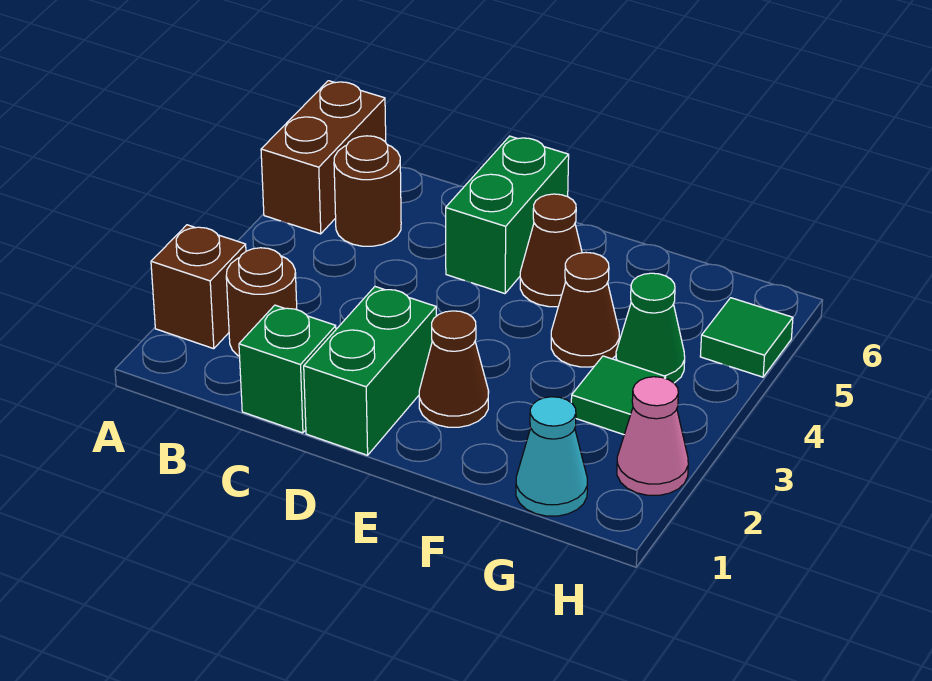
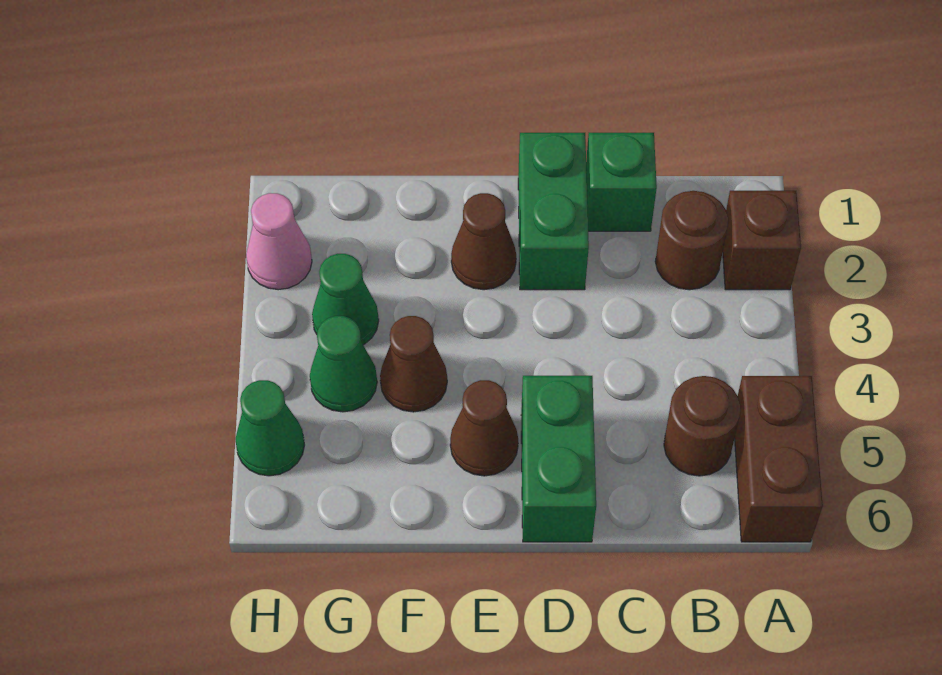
cyan cone G1 level 1 -> none
green tile G3 level 1 -> green cone G3 level 1
green tile H5 level 1 -> green cone H5 level 1

